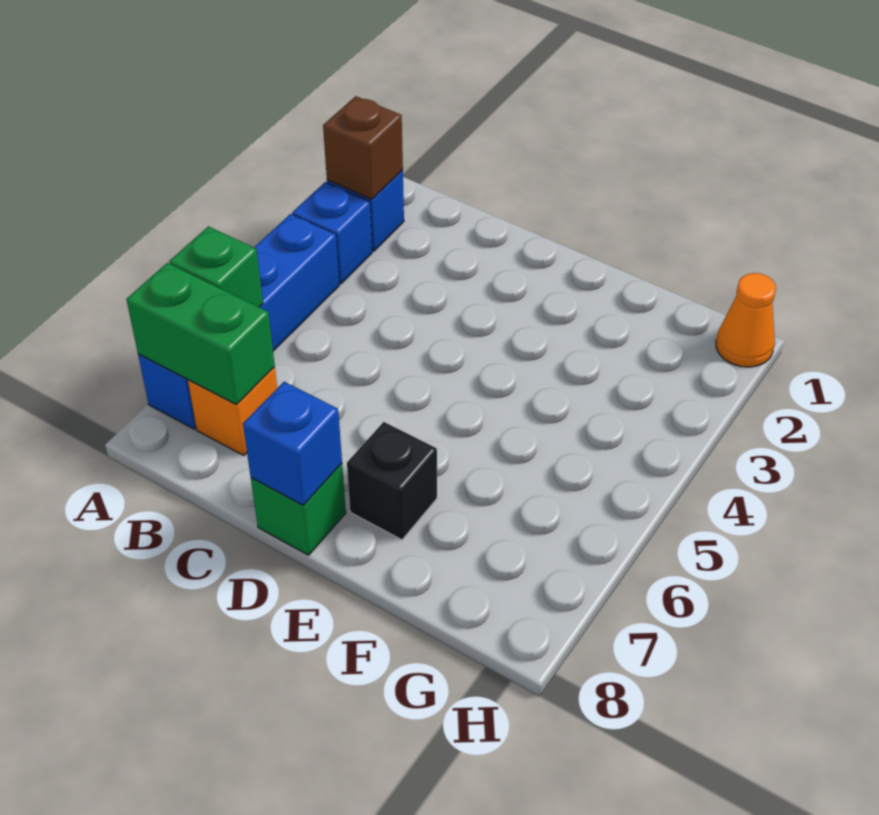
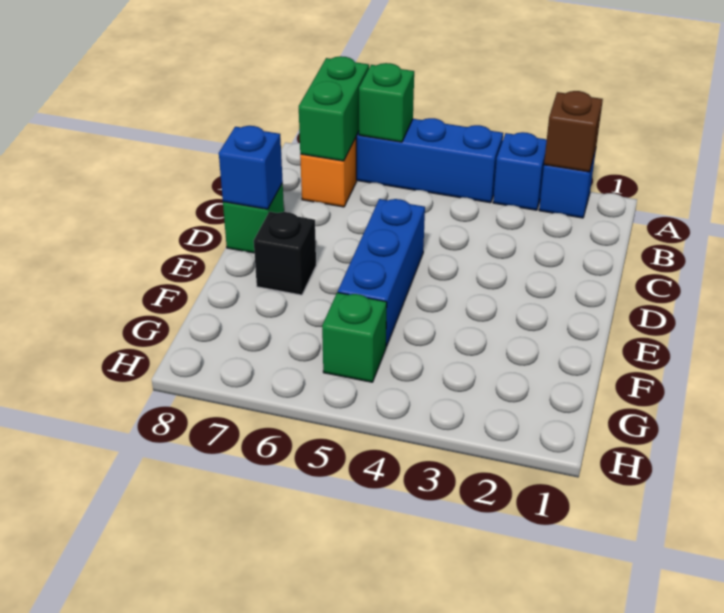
none -> blue brick D5:F5 level 1
none -> green brick G5 level 1
orange cone H1 level 1 -> none

